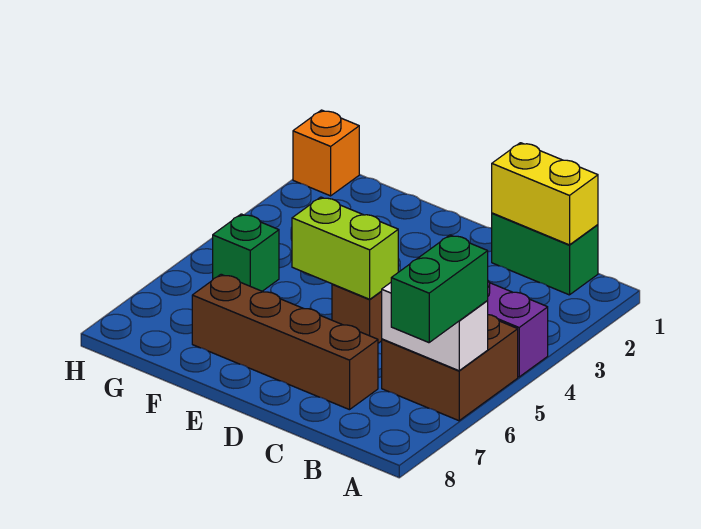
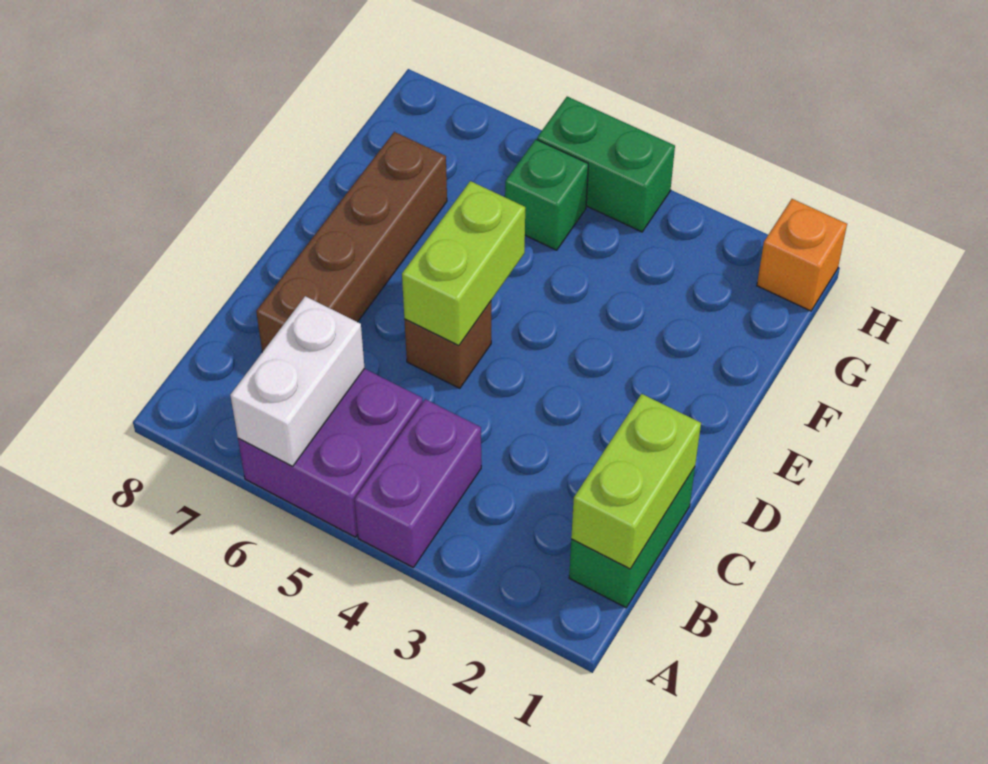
brown brick A5:B6 level 1 -> purple brick A5:B6 level 1
green brick A6:A7 level 3 -> green brick H4:H5 level 1
yellow brick B1:C1 level 2 -> lime brick B1:C1 level 2

